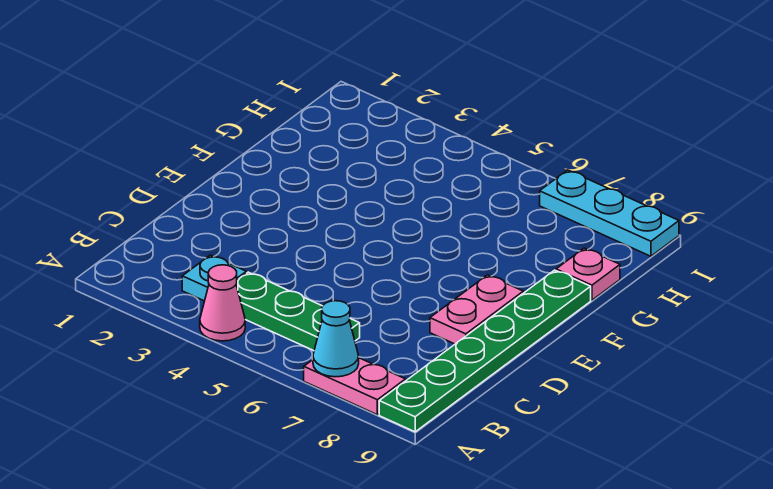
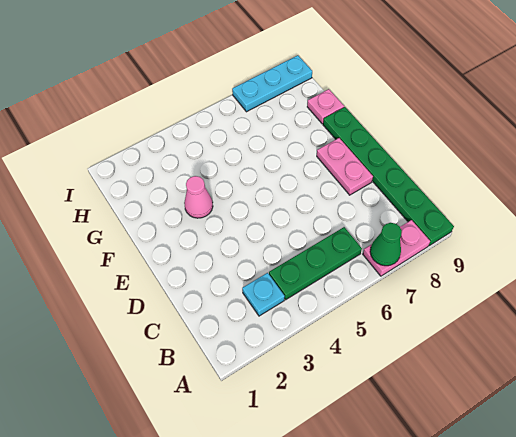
pink cone A4 level 1 -> pink cone F3 level 1
cyan cone A7 level 2 -> green cone A7 level 2

